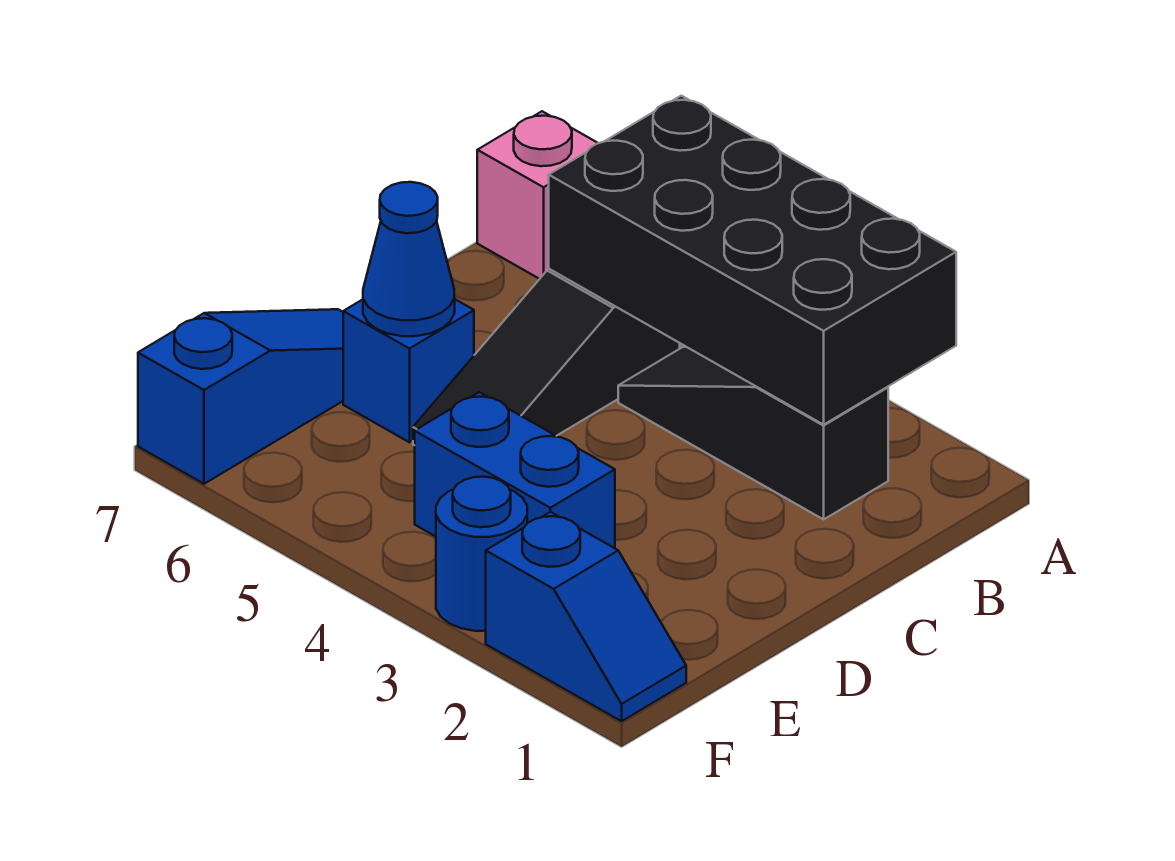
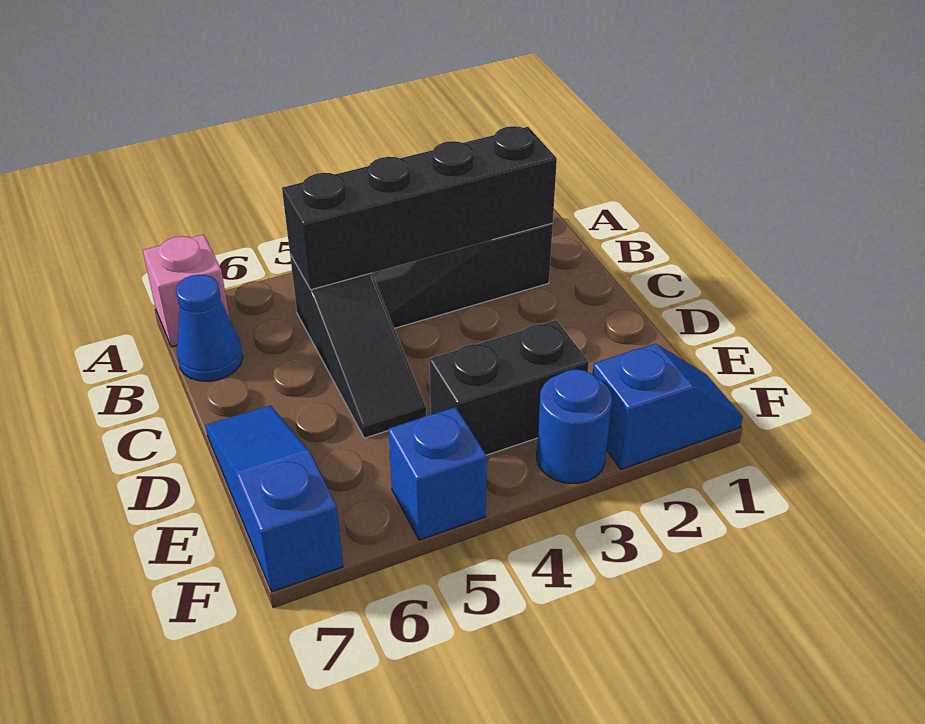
black brick A2:B5 level 2 -> black brick B2:B5 level 2
blue brick D6 level 1 -> blue brick F5 level 1
blue cone D6 level 2 -> blue cone B7 level 1
blue brick E3:E4 level 1 -> black brick E3:E4 level 1

